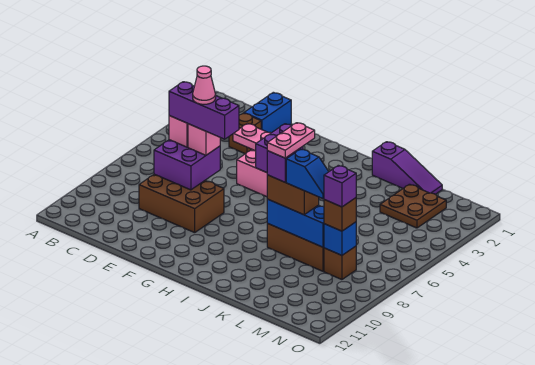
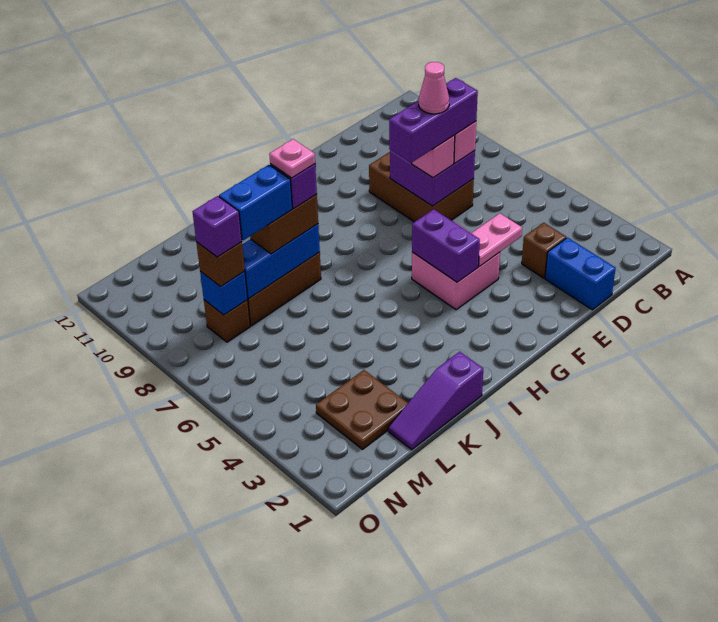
brown brick D8:F9 level 1 -> brown brick D7:E9 level 1
pink plate J7:J8 level 5 -> pink plate J8 level 5
blue slope K8:L8 level 4 top K -> blue brick K8:L8 level 4

